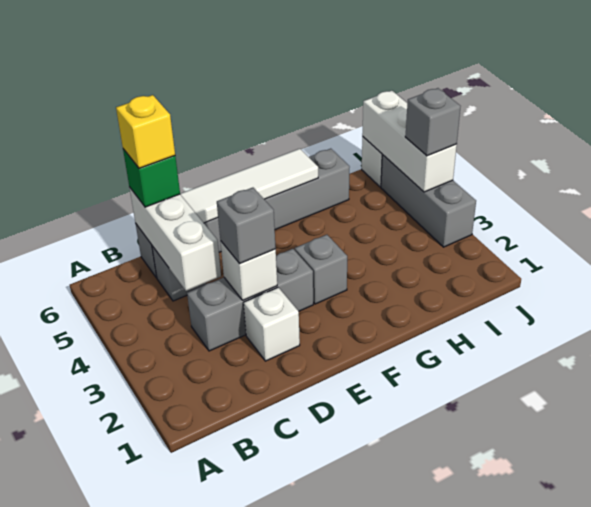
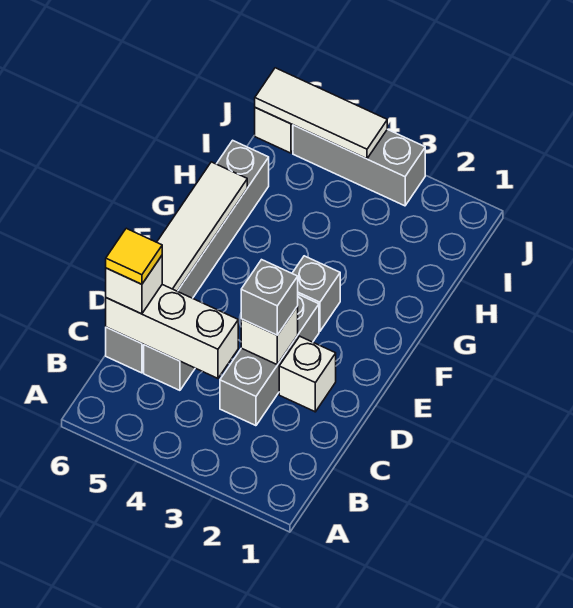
green brick C6 level 3 -> white brick C6 level 3
yellow brick C6 level 4 -> yellow tile C6 level 4
white brick J4:J6 level 2 -> white tile J4:J6 level 2
grey brick J4 level 3 -> none

